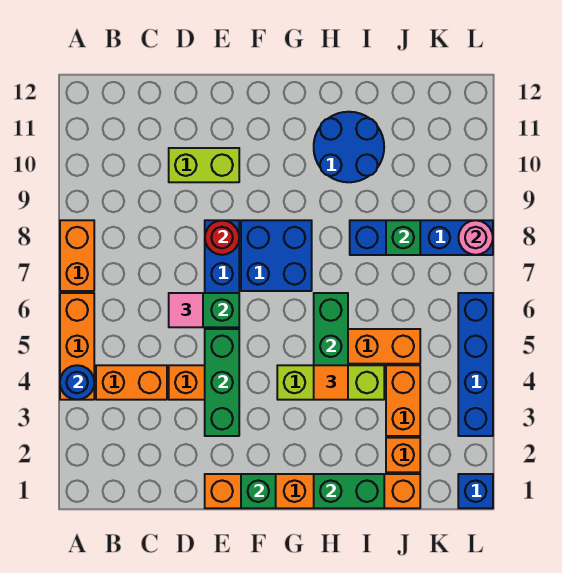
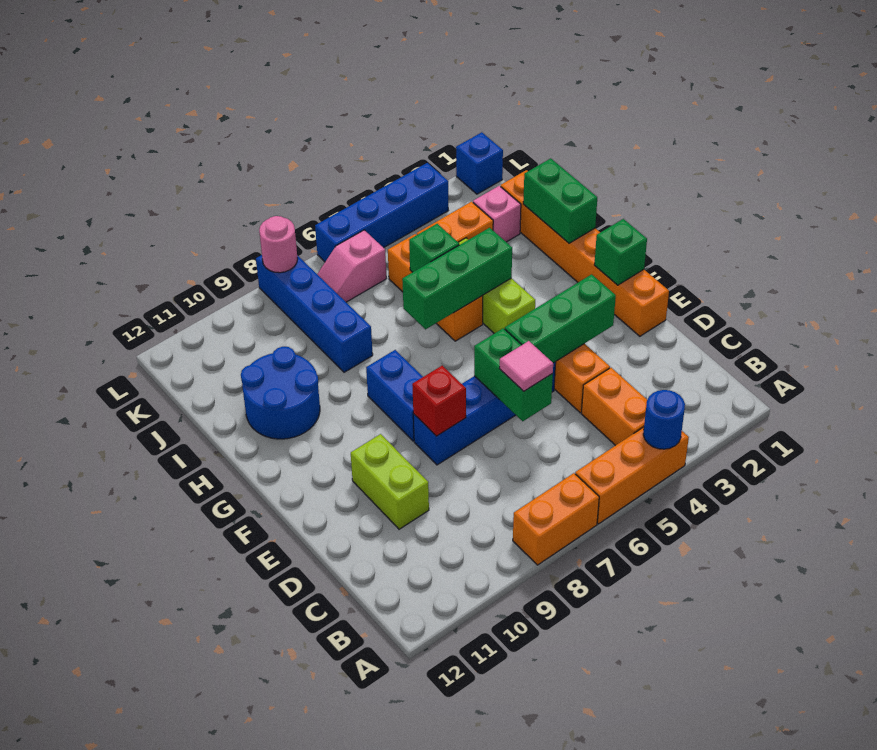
red round brick E8 level 2 -> red brick E8 level 2
blue brick F7:G8 level 1 -> blue brick F8:G8 level 1
orange tile H4 level 3 -> none
orange brick J2 level 1 -> pink brick J2 level 1
green brick J8 level 2 -> green brick I5 level 2
none -> pink slope K6:K7 level 1 top 6

